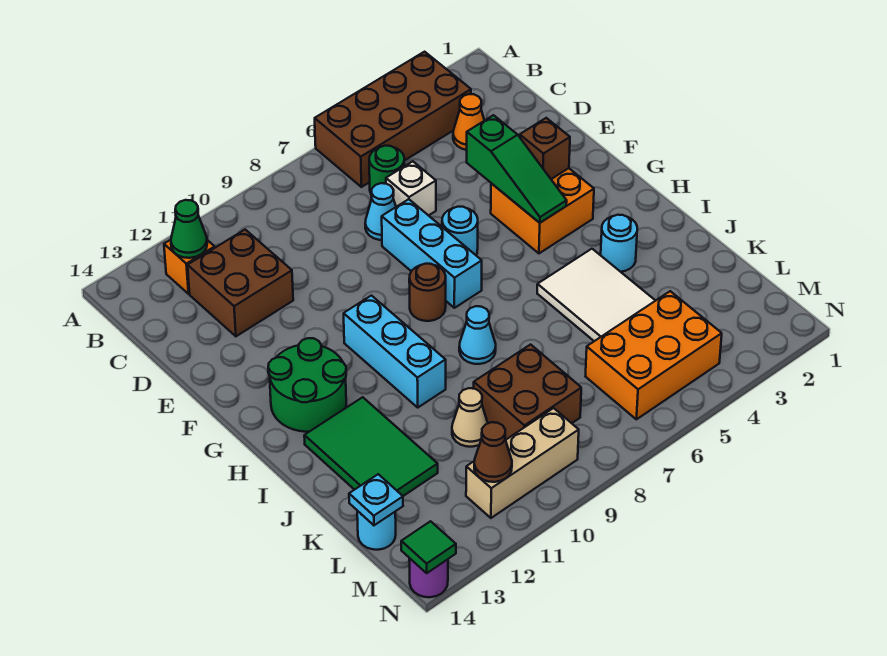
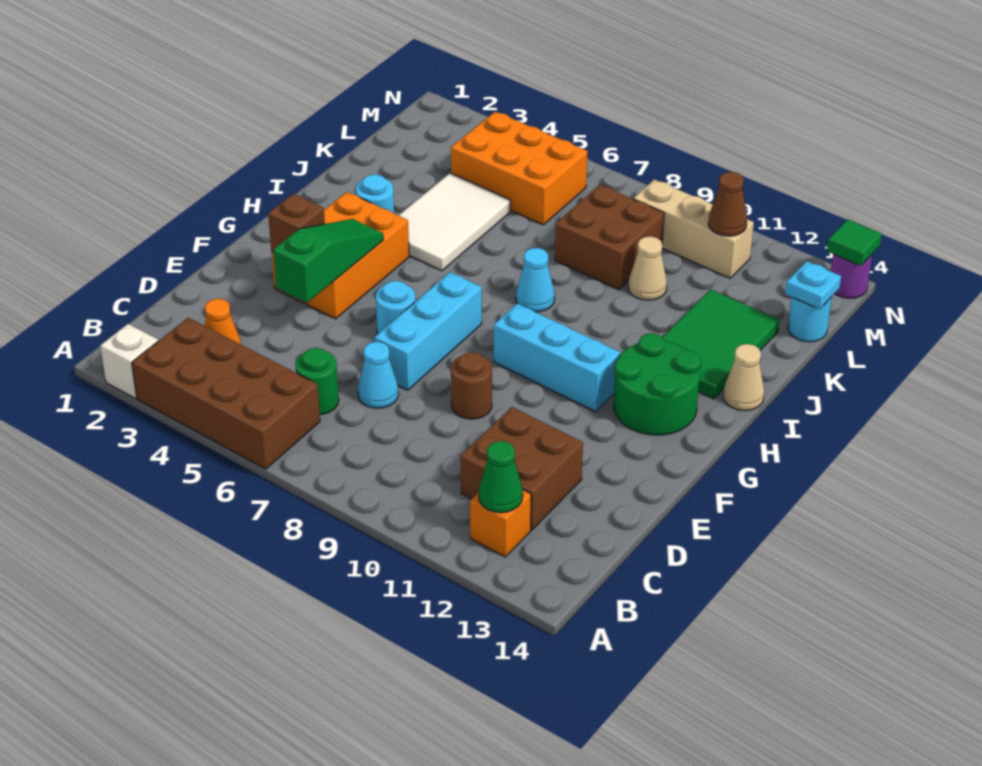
white brick D6 level 1 -> white brick A2 level 1
orange brick F3:G4 level 1 -> orange brick F3:H4 level 1
brown round brick G8 level 1 -> brown round brick E9 level 1
cyan brick G10:I10 level 1 -> cyan brick G9:G11 level 1
none -> tan cone I14 level 1

